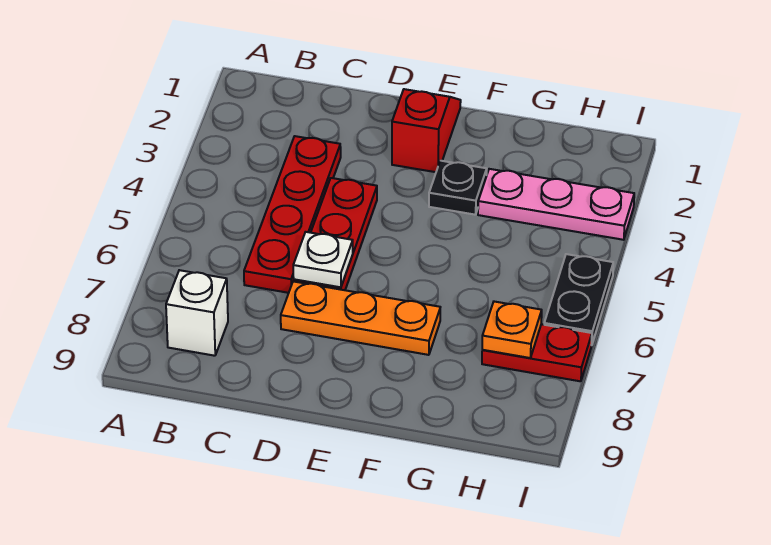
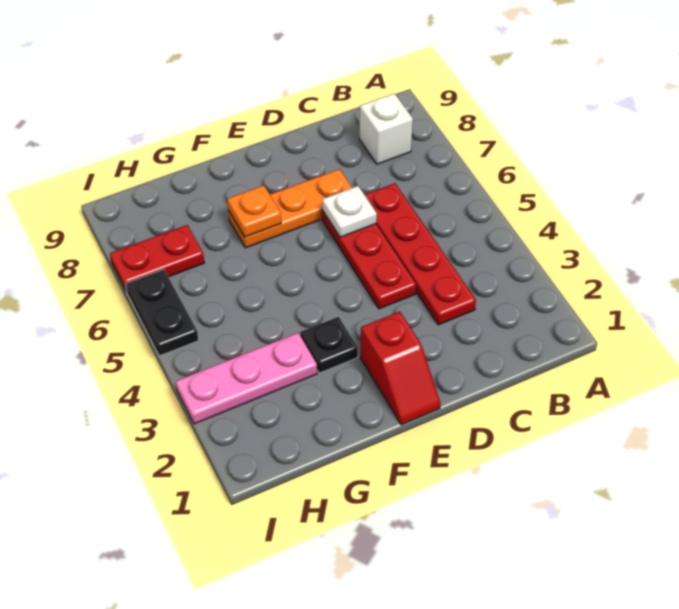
orange plate H7 level 2 -> orange plate F7 level 2

